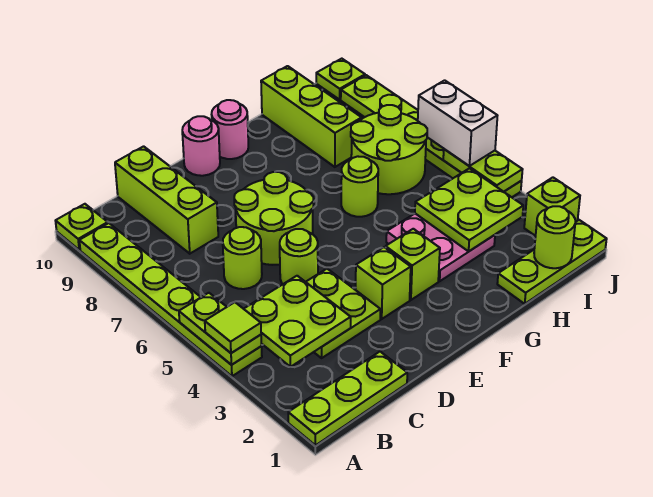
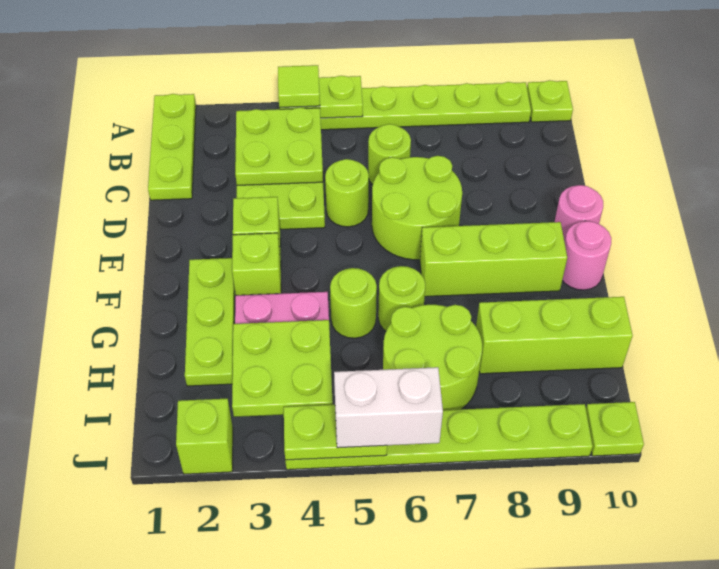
lime brick C8:C10 level 1 -> lime brick F7:F9 level 1
lime plate H1:J1 level 1 -> lime plate F2:H2 level 1
lime round brick I1 level 2 -> lime round brick G5 level 1

